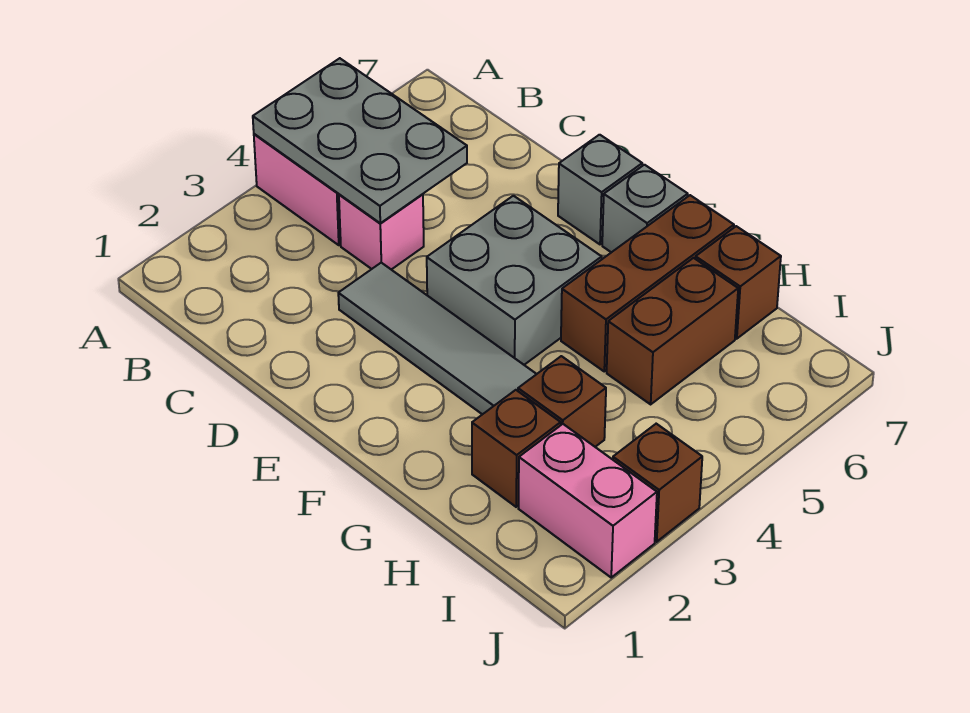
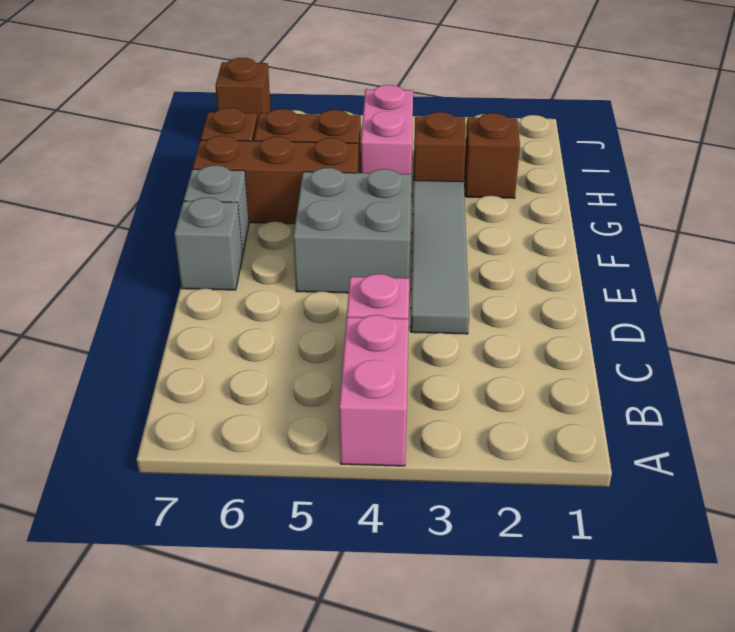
grey plate A4:C5 level 2 -> none
pink brick I2:J2 level 1 -> pink brick H4:I4 level 1
brown brick J3 level 1 -> brown brick J7 level 1

